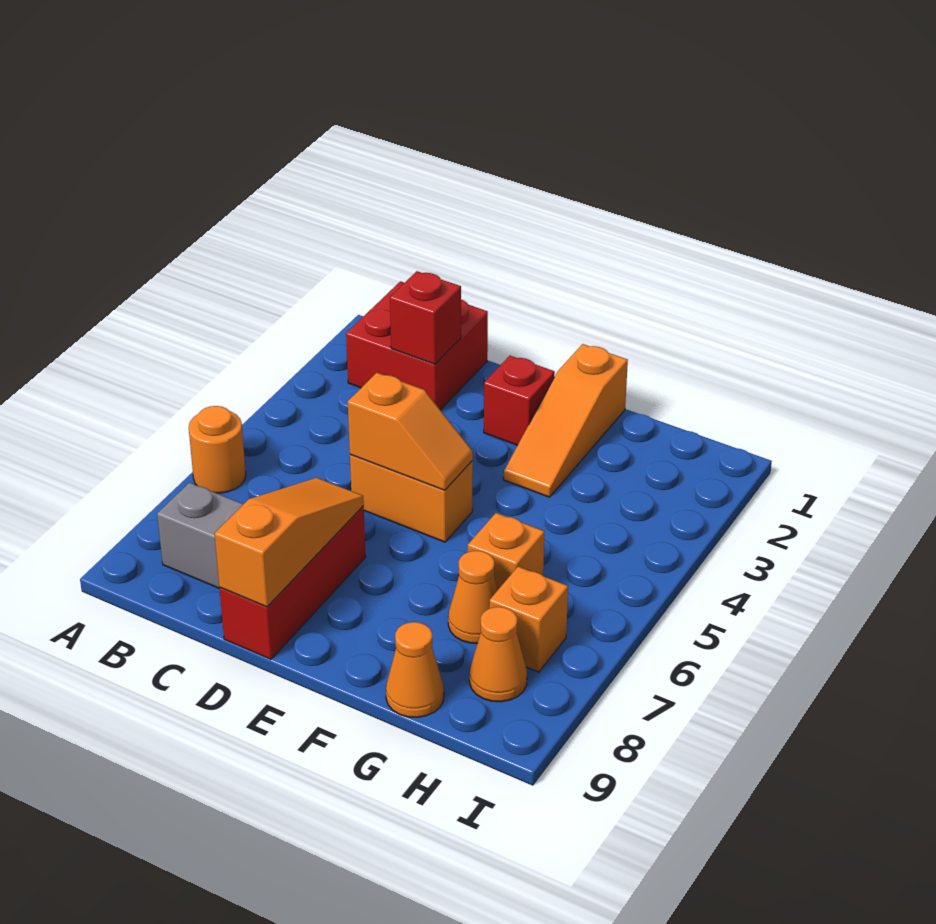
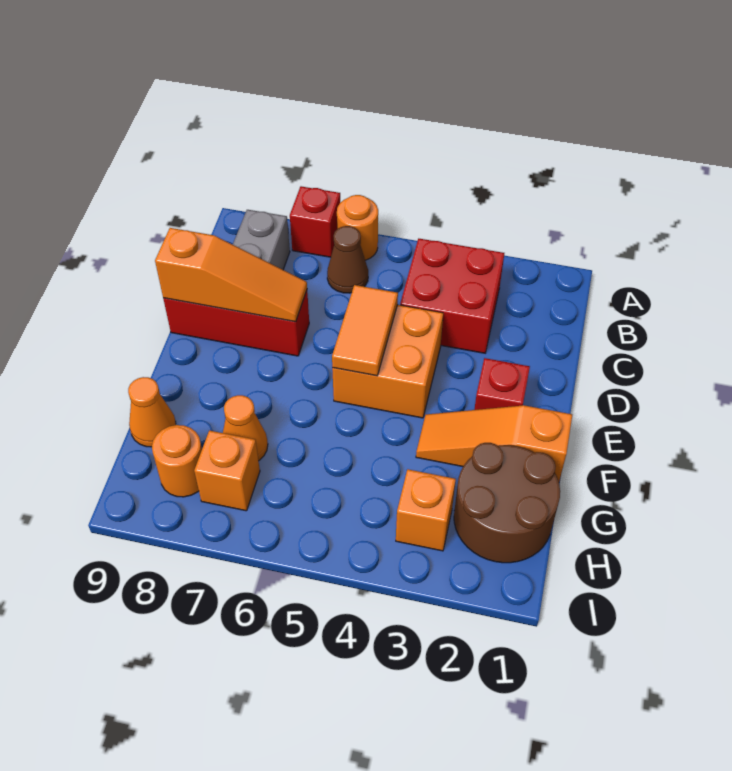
red brick B1:C2 level 1 -> red brick B3:C4 level 1
none -> brown cone B6 level 1
red brick C2 level 2 -> red brick A7 level 1
orange brick D5:E5 level 1 -> orange brick D4:E5 level 1
orange slope D5:E5 level 2 top D -> orange tile D5:E5 level 2
none -> brown round brick G1:H2 level 1
orange brick G6 level 1 -> orange brick H3 level 1
orange cone H8 level 1 -> orange round brick H8 level 1

